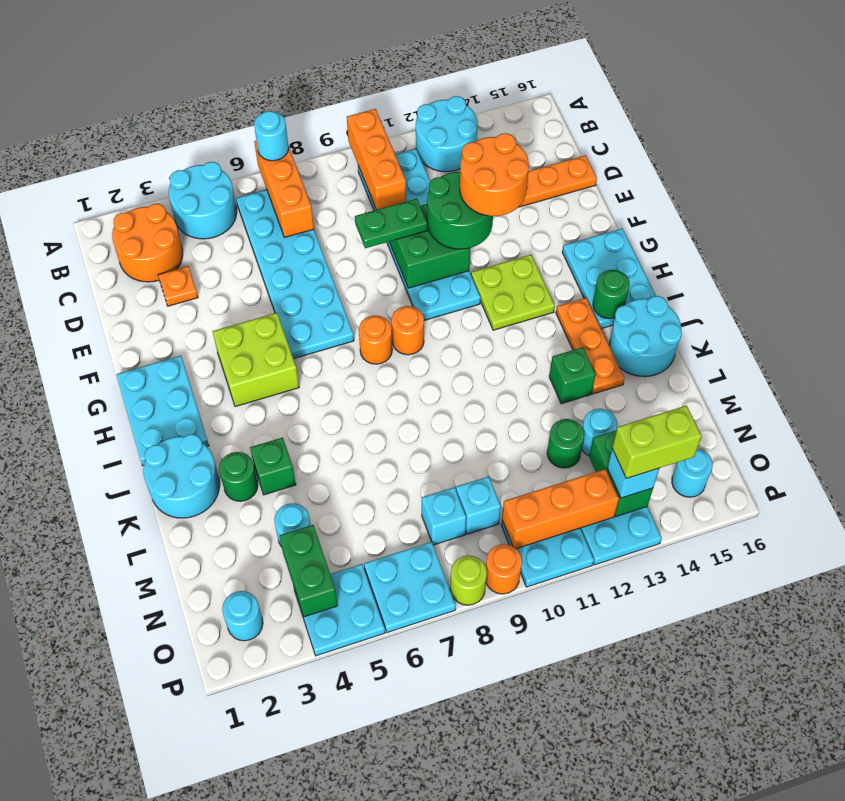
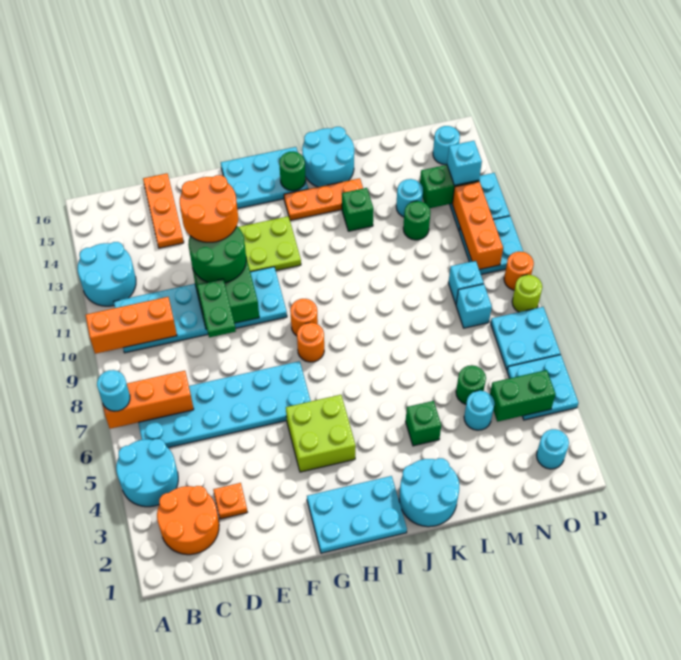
green round brick K3 level 1 -> green round brick M5 level 1
lime brick O13:O14 level 4 -> none

